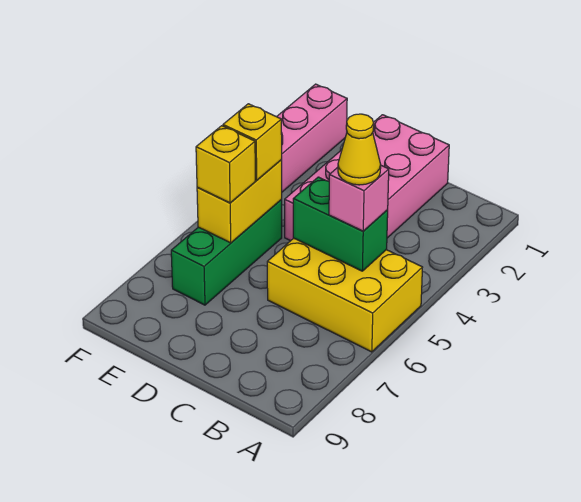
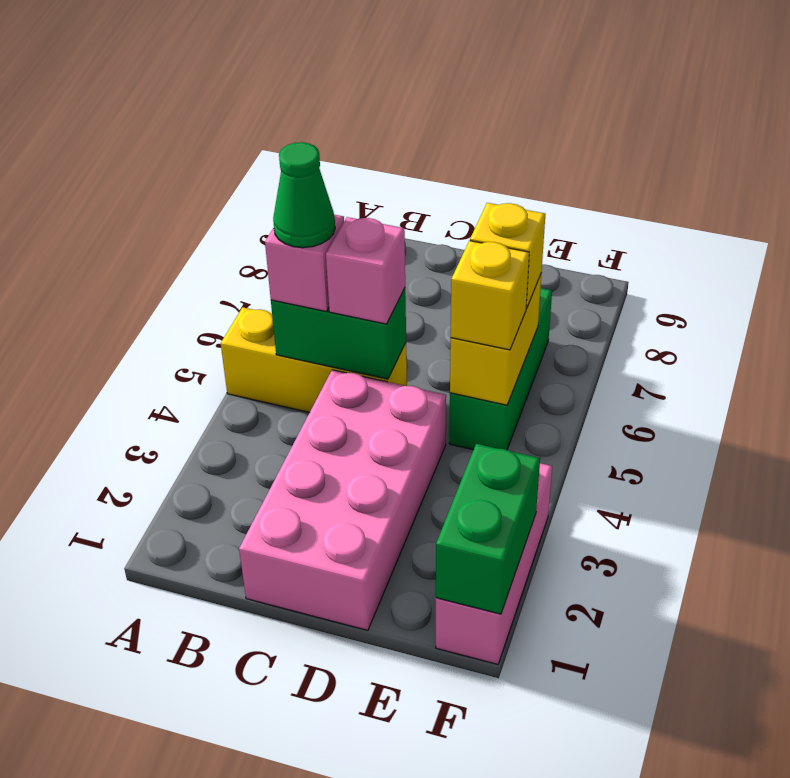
yellow brick A5:C6 level 1 -> yellow brick A5:C5 level 1
yellow cone B5 level 4 -> green cone B5 level 4
none -> pink brick C5 level 3
none -> green brick F1:F2 level 2

